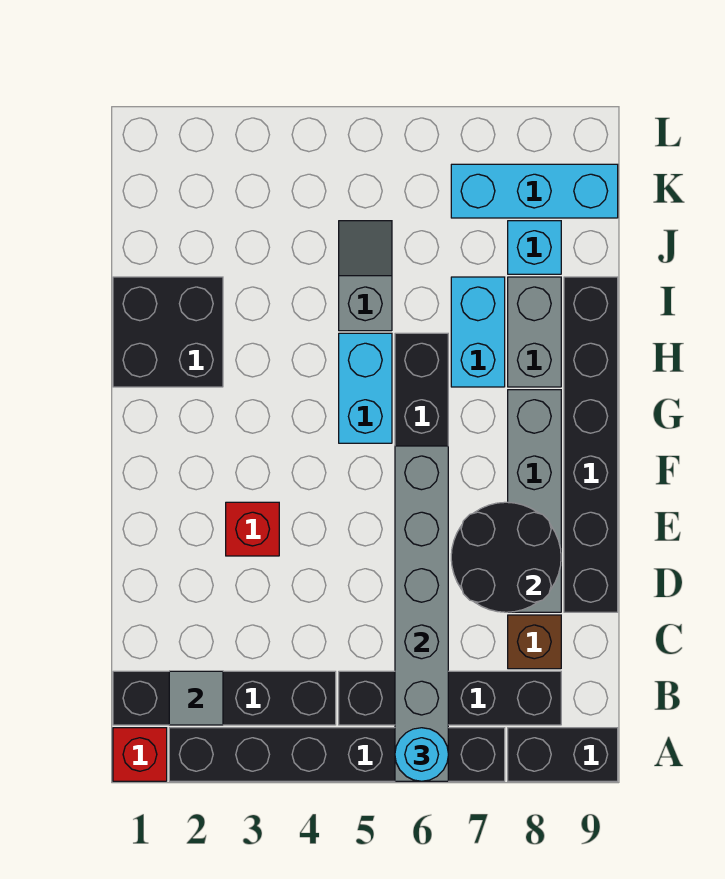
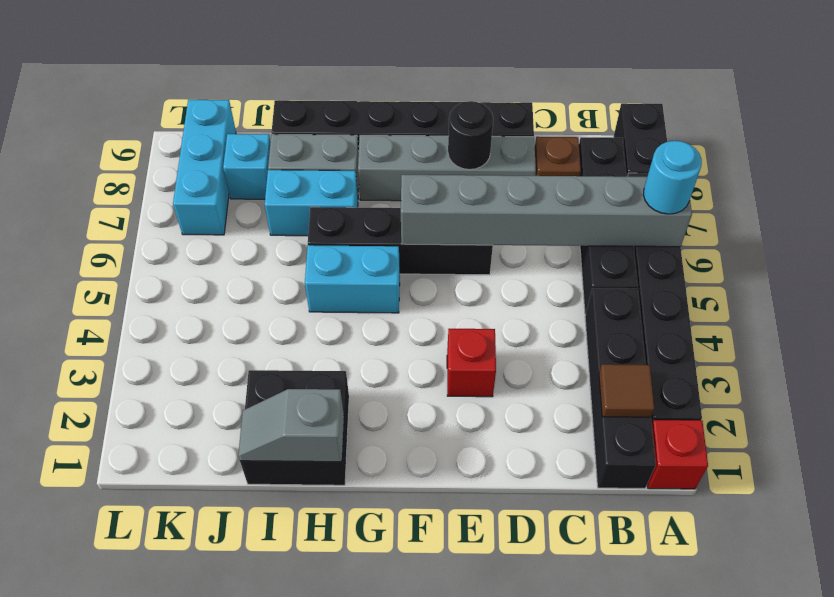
grey tile B2 level 2 -> brown tile B2 level 2
black round brick D7:E8 level 2 -> black round brick E8 level 2
grey slope I5:J5 level 1 top I -> grey slope H1:I1 level 2 top H

